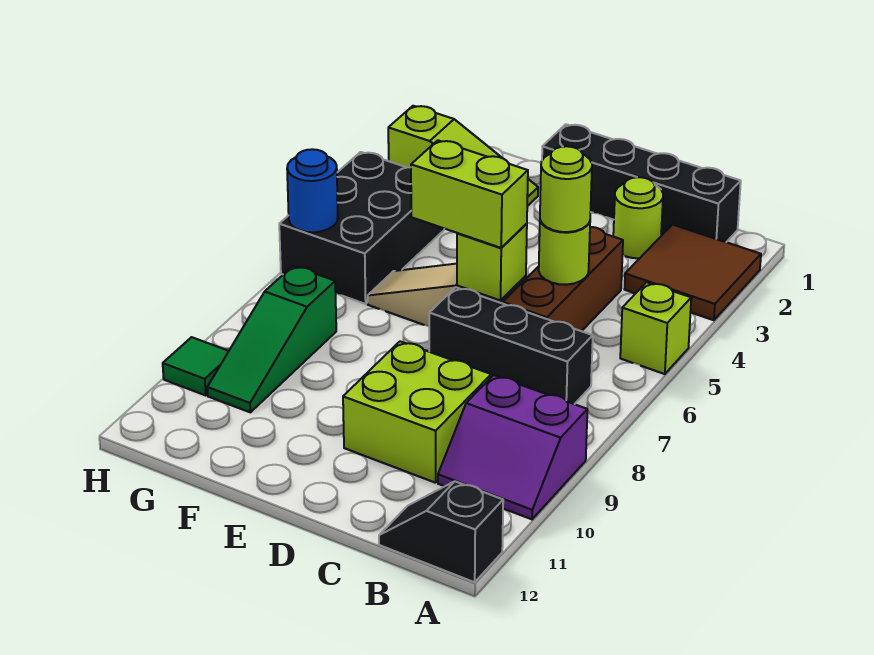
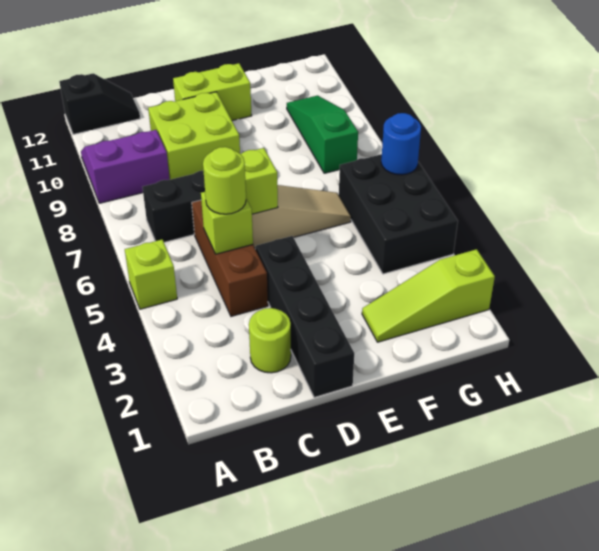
brown tile A2:B3 level 1 -> none
black brick B1:E1 level 1 -> black brick D1:D4 level 1
lime round brick C5 level 2 -> lime brick C5 level 2
lime brick D6:E6 level 3 -> lime brick D11:E11 level 1
green tile H10 level 1 -> none

